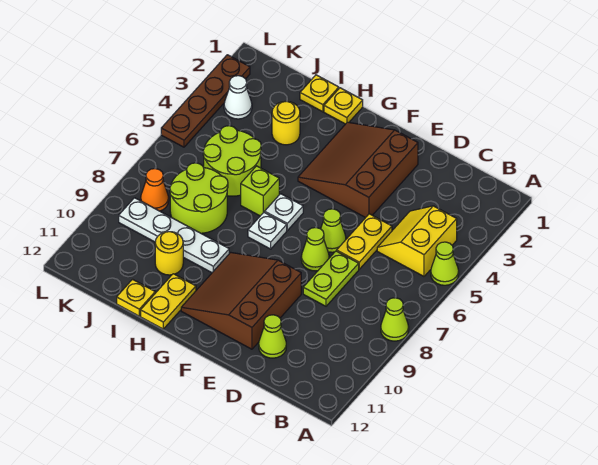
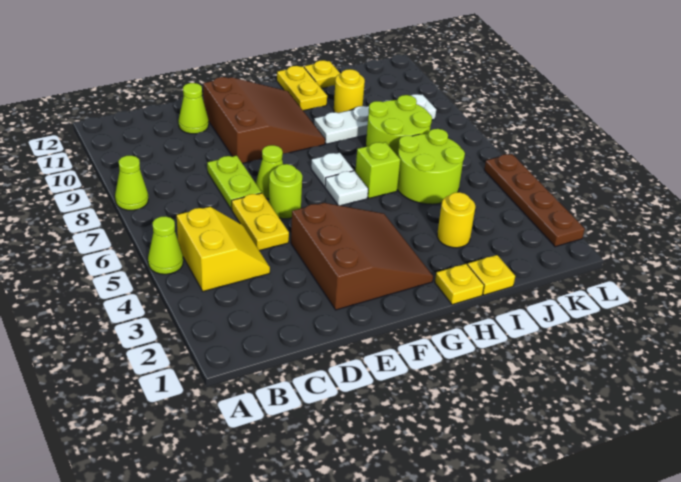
lime cone E6 level 1 -> lime round brick E6 level 1
white cone K3 level 1 -> none
orange cone K8 level 1 -> none

